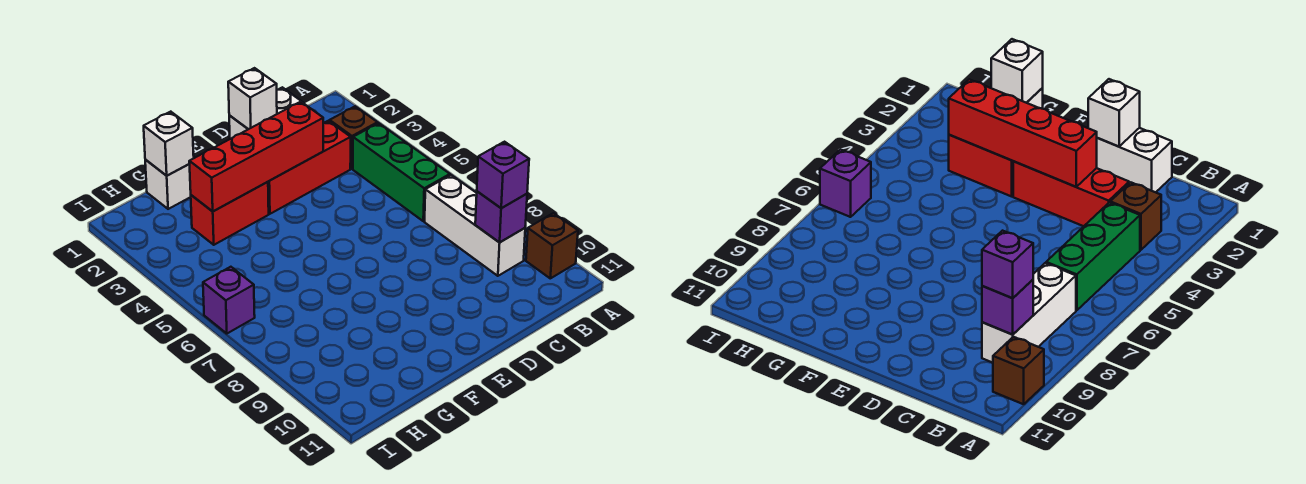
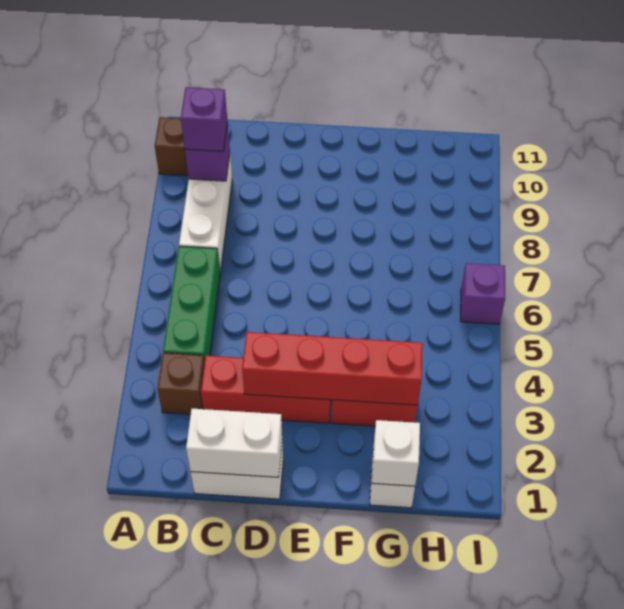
white brick D1 level 2 -> white brick C1:D1 level 2

